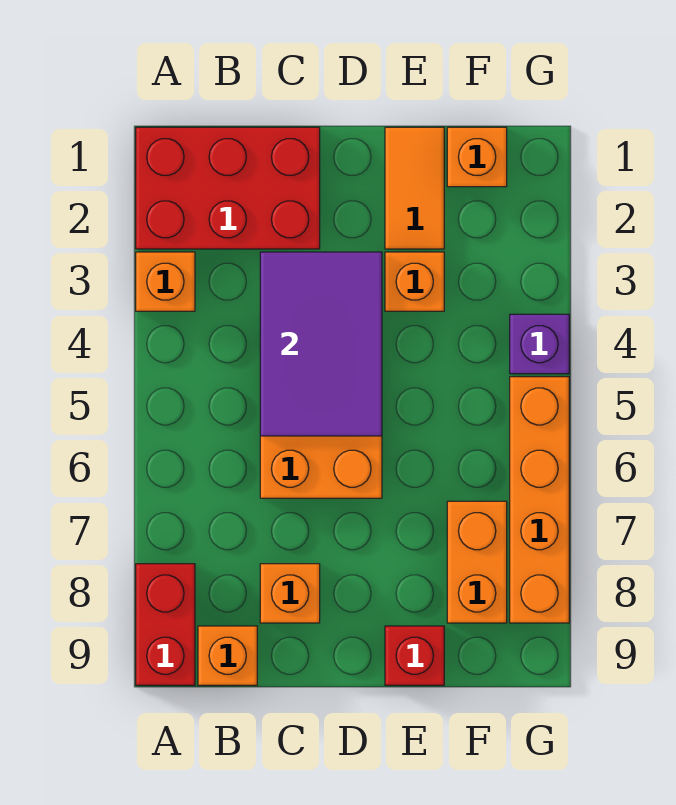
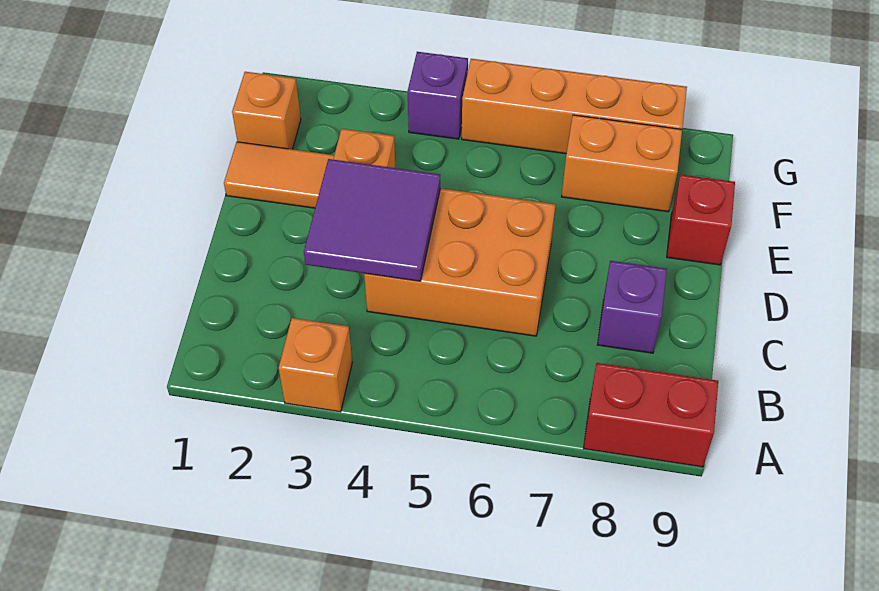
red brick A1:C2 level 1 -> none
orange brick B9 level 1 -> none
purple tile C3:D5 level 2 -> purple tile C3:D4 level 2
orange brick C8 level 1 -> purple brick C8 level 1

